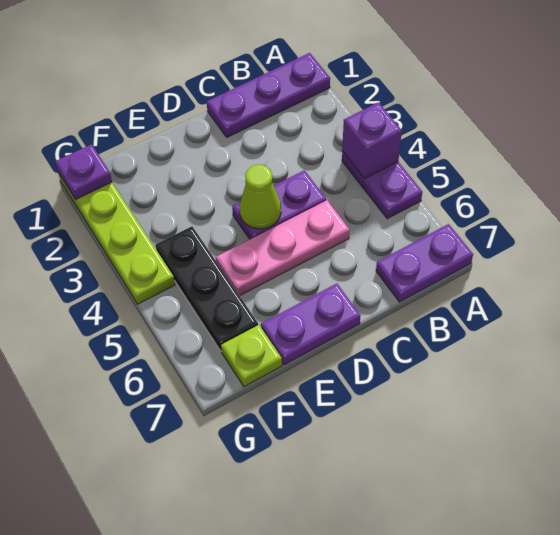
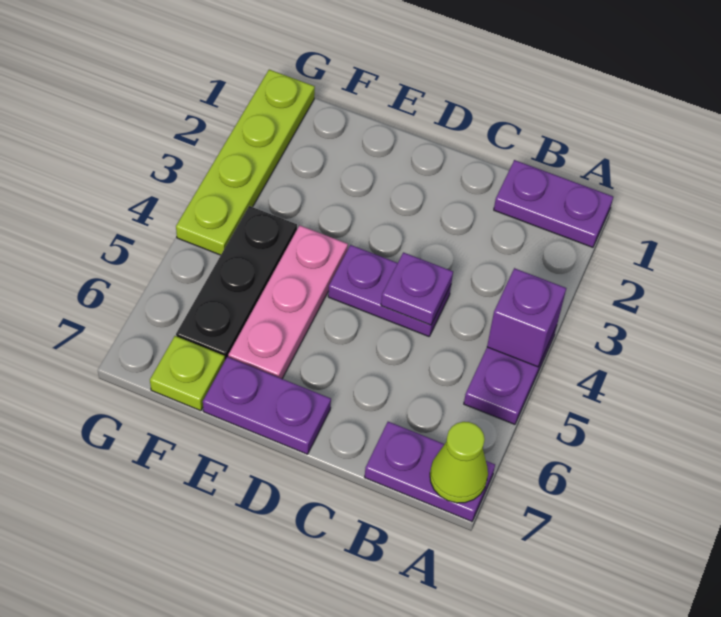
purple plate A1:C1 level 1 -> purple plate A1:B1 level 1
pink plate C5:E5 level 1 -> pink plate E4:E6 level 1
lime cone D4 level 2 -> lime cone A7 level 2
purple plate G1 level 2 -> purple plate C4 level 2

